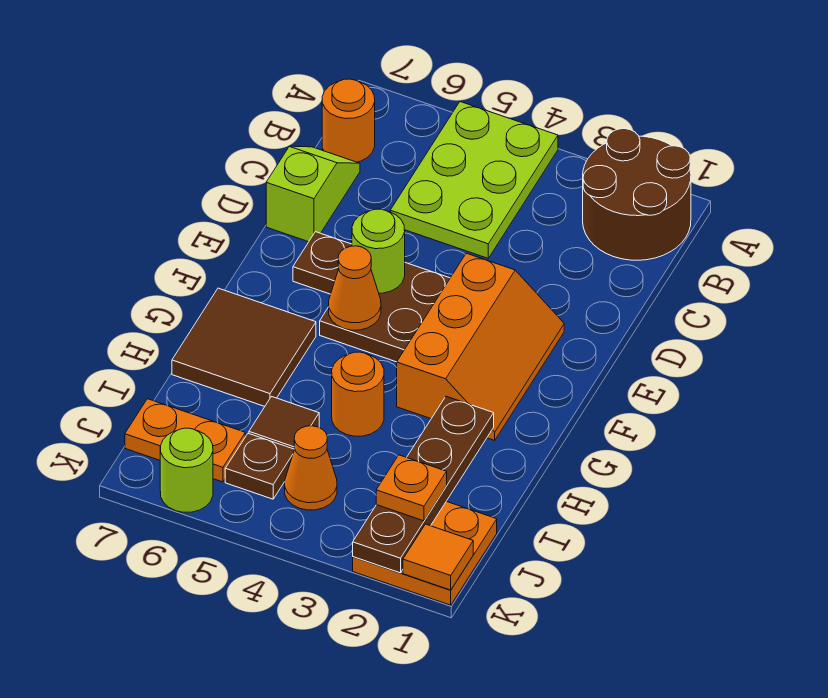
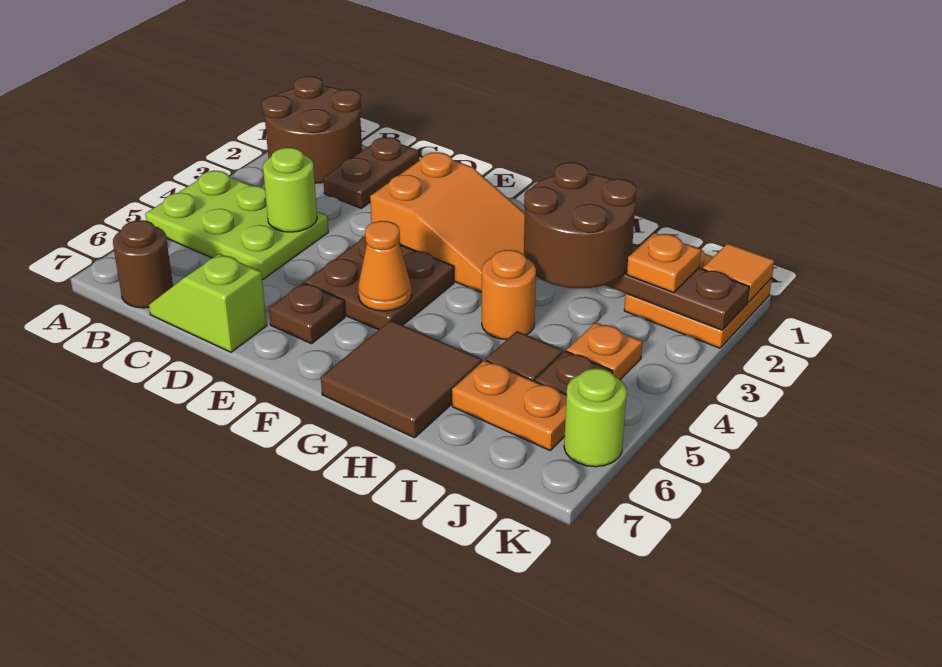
orange round brick B7 level 1 -> brown round brick B7 level 1
none -> brown plate C1:C2 level 1
orange slope E2:G3 level 1 top 3 -> orange slope E2:G3 level 1 top E
lime round brick E5 level 2 -> lime round brick C4 level 2
none -> brown round brick H2:I3 level 3
orange cone J4 level 1 -> orange plate J4 level 1
orange plate J6:J7 level 1 -> orange plate I6:J6 level 1

